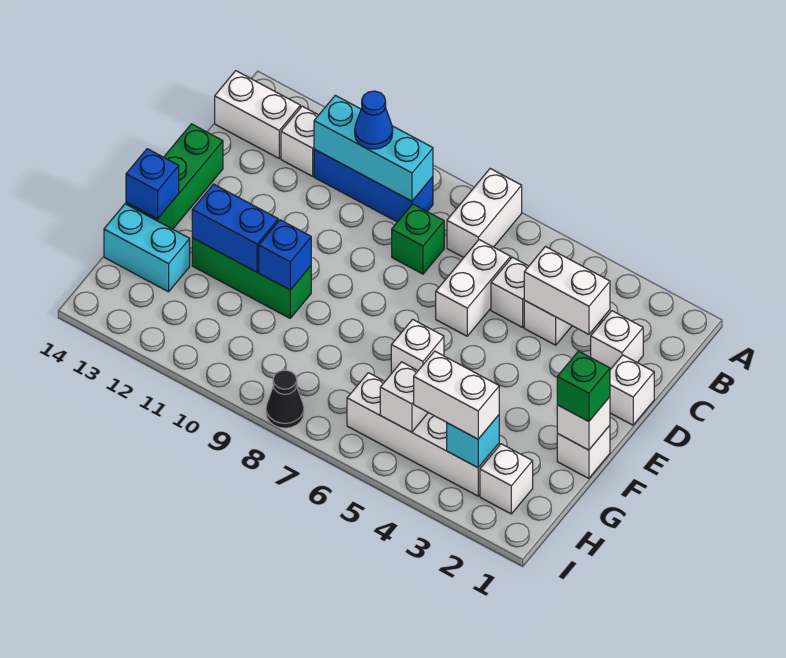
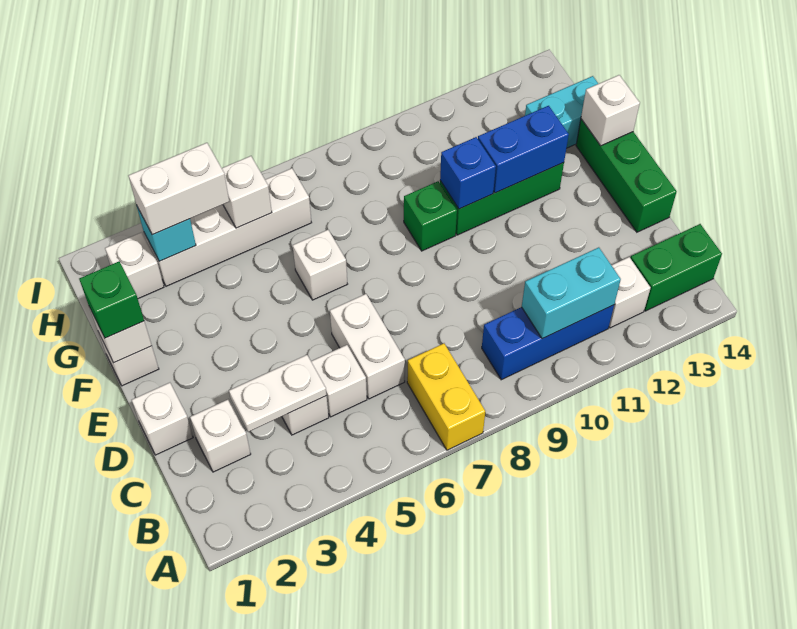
white brick A7:B7 level 1 -> yellow brick A7:B7 level 1
cyan brick B9:B11 level 2 -> cyan brick B10:B11 level 2
blue cone B10 level 3 -> none
white brick B13:B14 level 1 -> green brick B13:B14 level 1
white brick C3:C4 level 2 -> white plate C3:C4 level 2
green brick C8 level 1 -> green brick F9 level 1
blue brick F14 level 2 -> white brick F14 level 2
black cone I8 level 1 -> none

